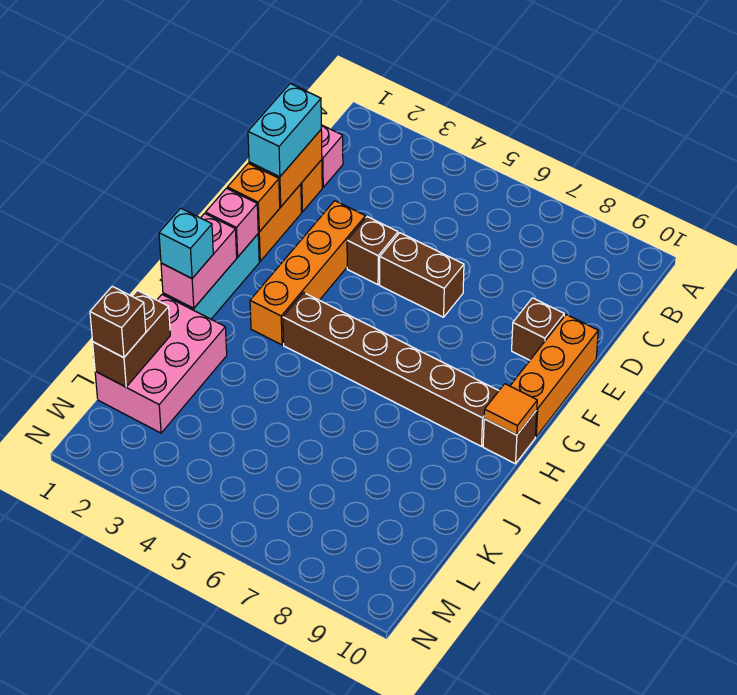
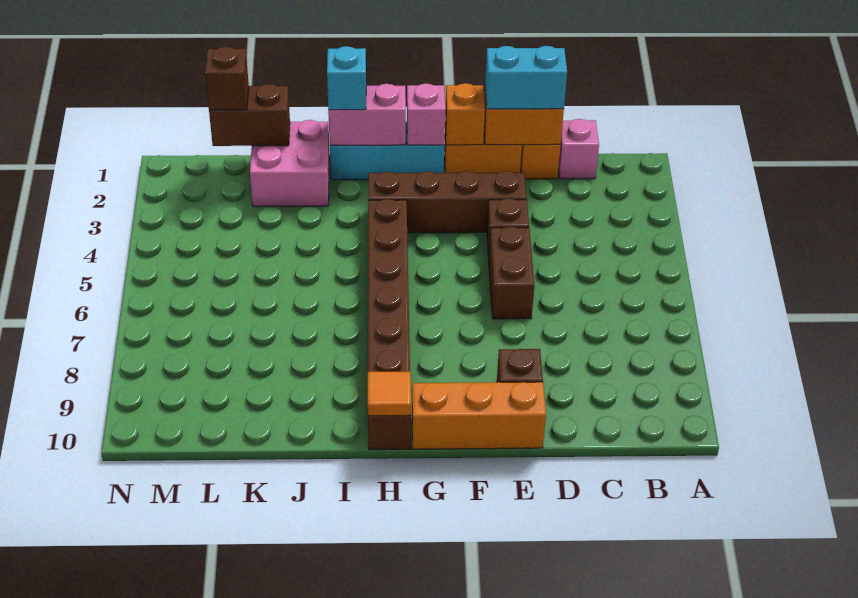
orange brick E3:H3 level 1 -> brown brick E3:H3 level 1
pink brick J1:L2 level 1 -> pink brick J1:K2 level 1

